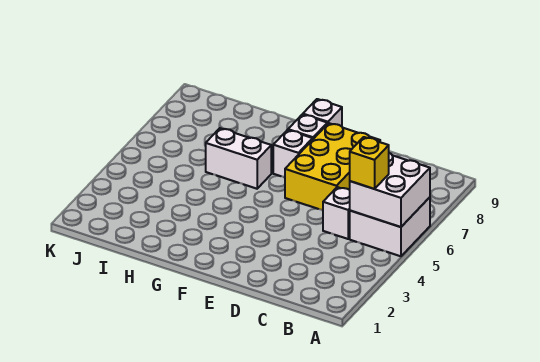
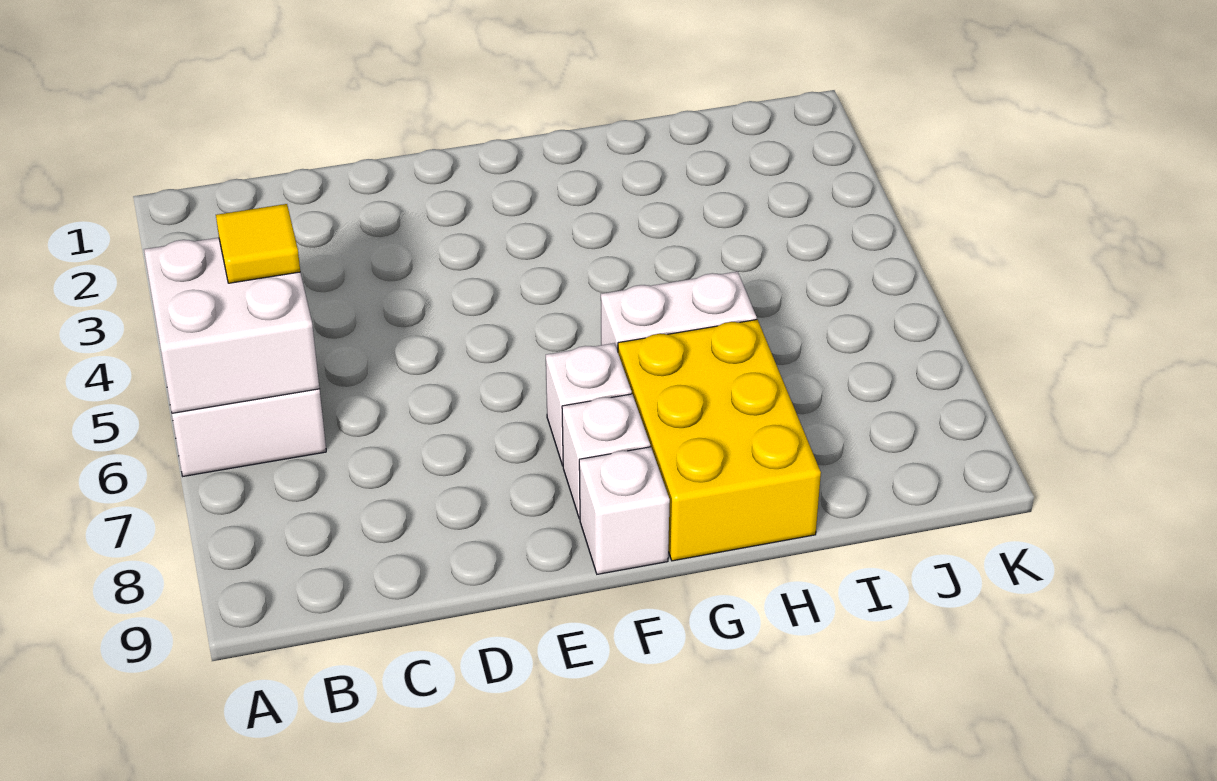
yellow brick B5 level 3 -> yellow tile B5 level 3
white brick C5 level 1 -> none
yellow brick D6:E8 level 1 -> yellow brick G7:H9 level 1

